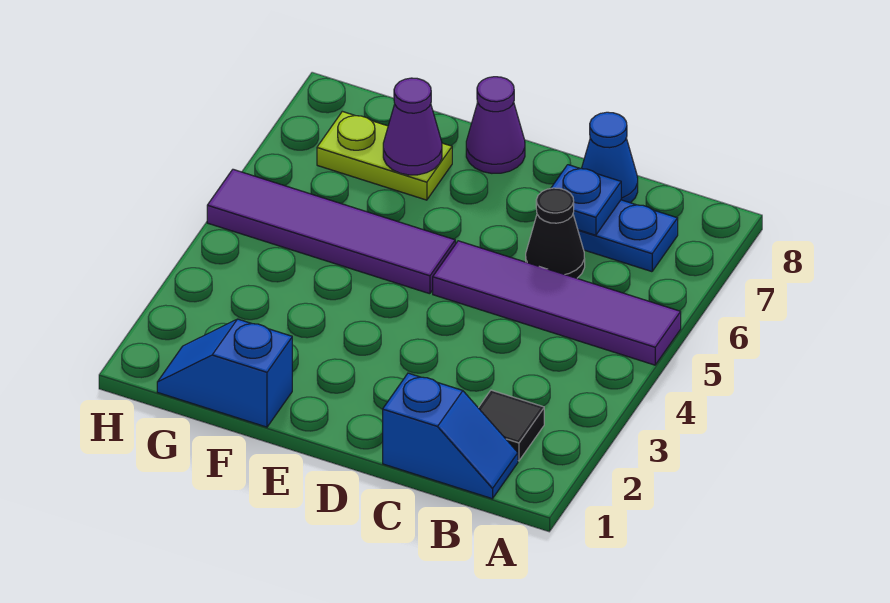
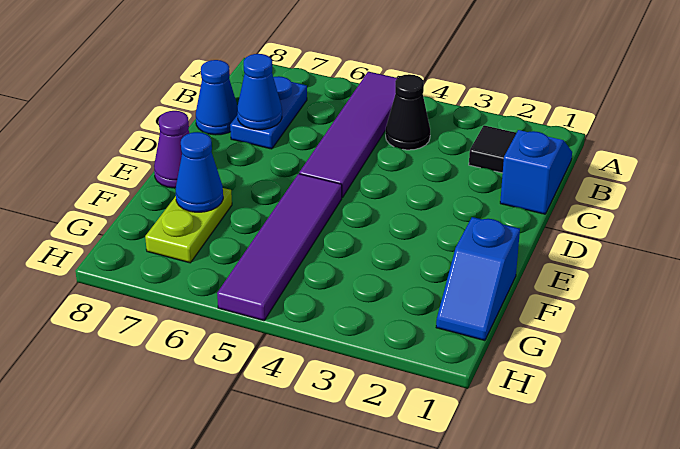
black cone C6 level 1 -> black cone B4 level 1
blue plate C7 level 2 -> blue cone C7 level 2
purple cone F7 level 2 -> blue cone F7 level 2

